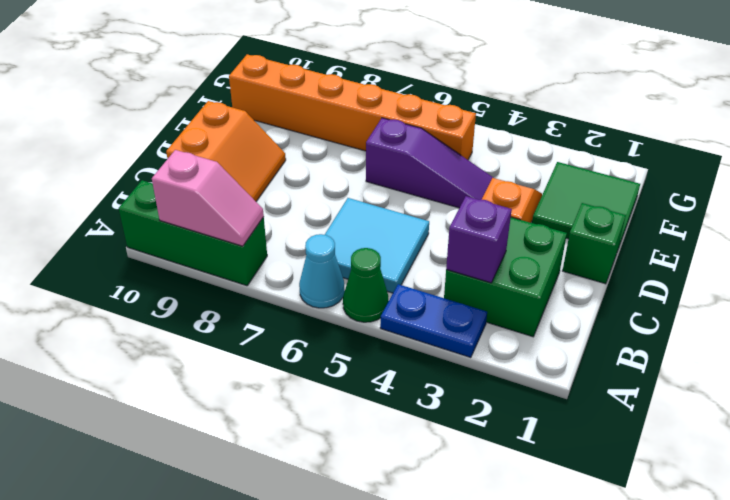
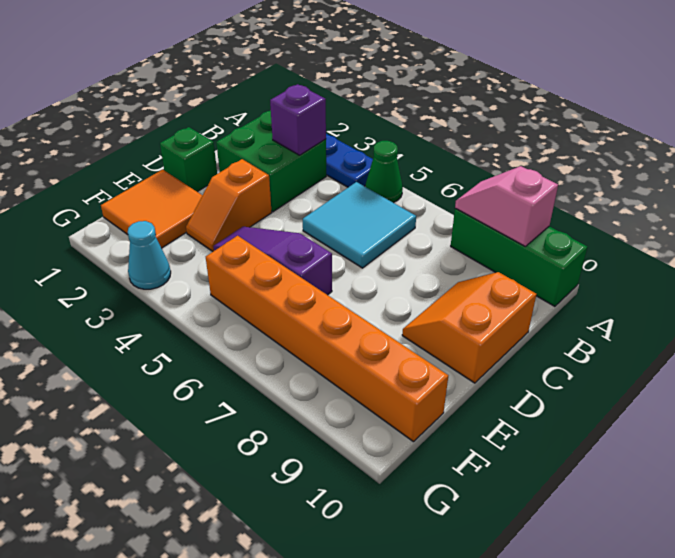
cyan cone A6 level 1 -> cyan cone G3 level 1
green tile E1:F2 level 1 -> orange tile E1:F2 level 1

